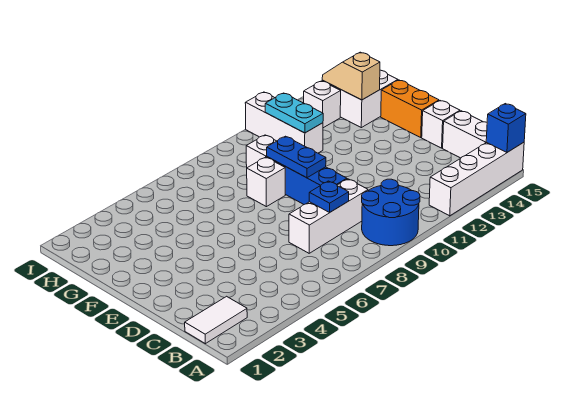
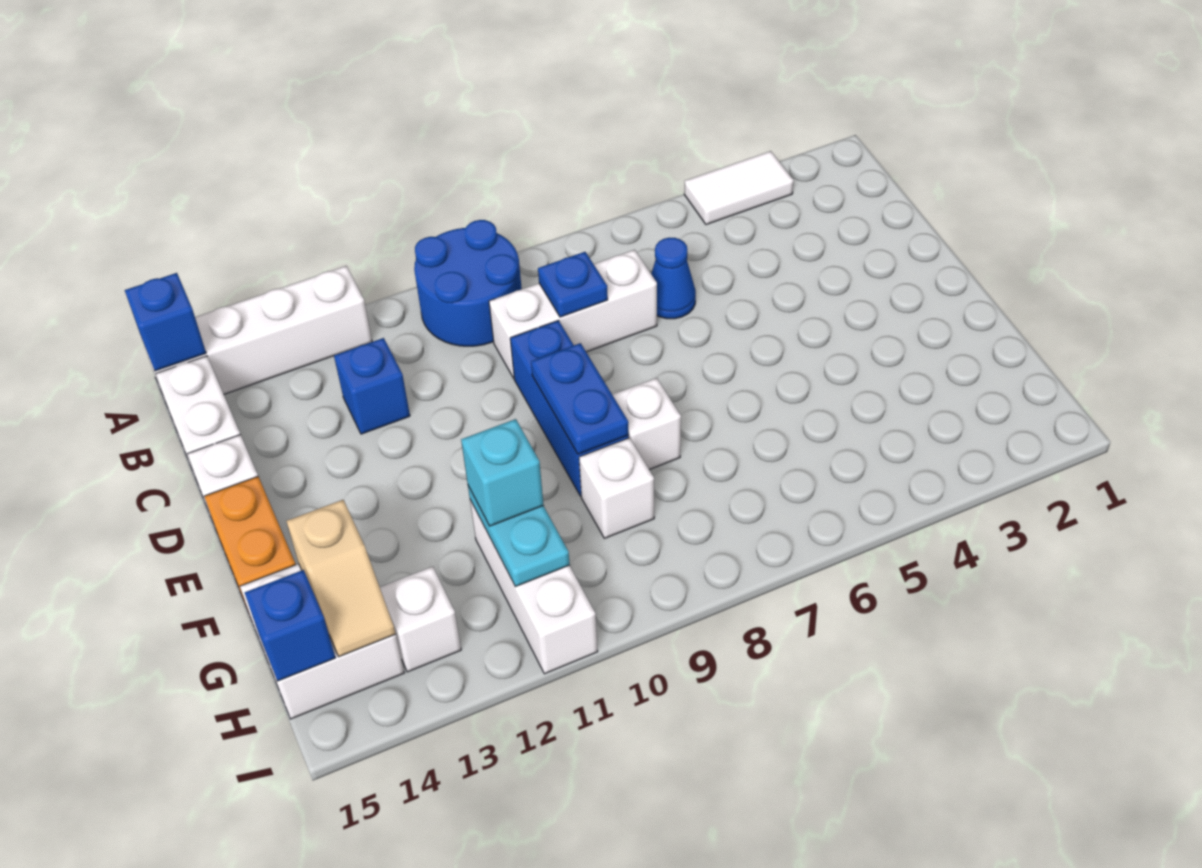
white tile B1:B2 level 1 -> white tile A3:A4 level 1
none -> blue cone C6 level 1
none -> blue brick C12 level 1
none -> cyan brick G11 level 3
none -> blue brick H15 level 2

